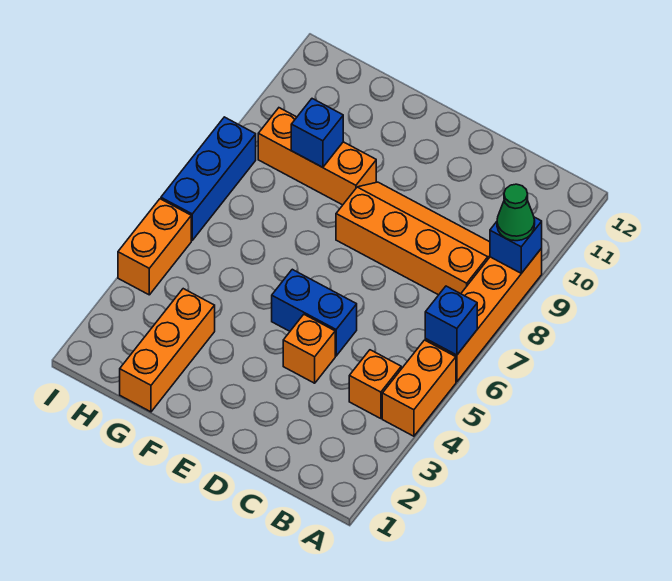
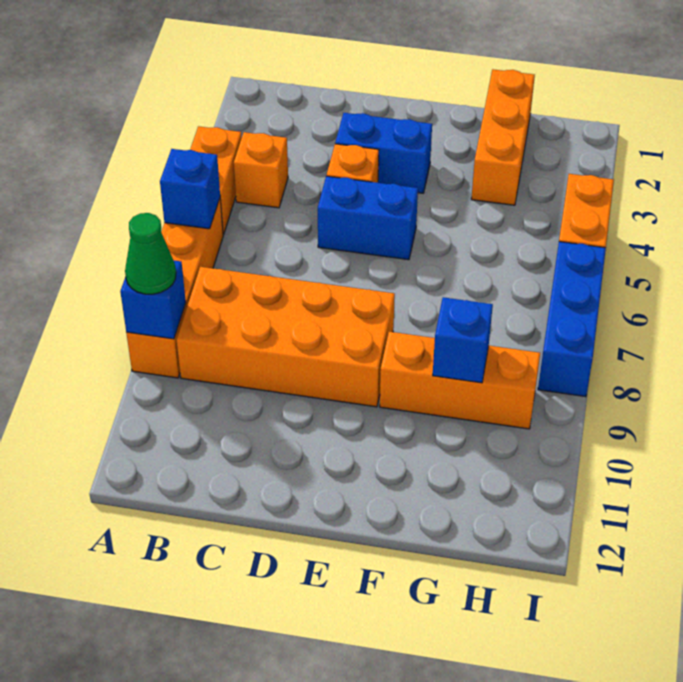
orange slope B8:E9 level 1 top 8 -> orange brick B8:E9 level 1
none -> blue brick D3:E3 level 1

